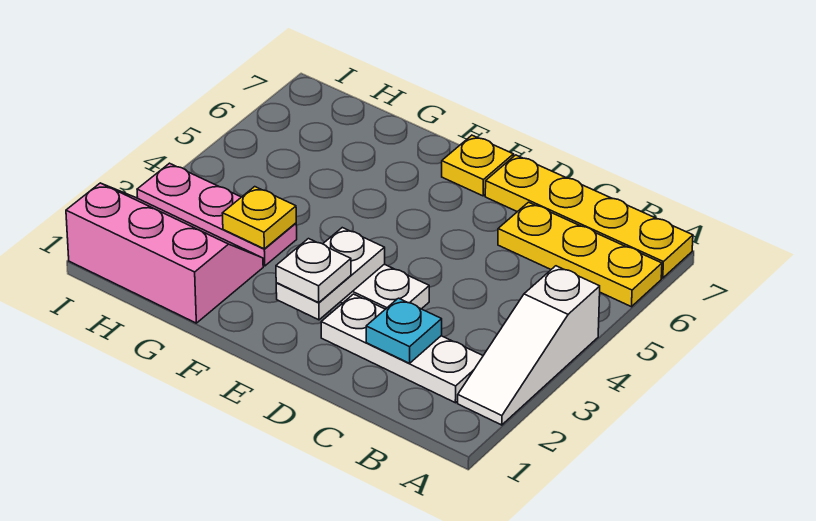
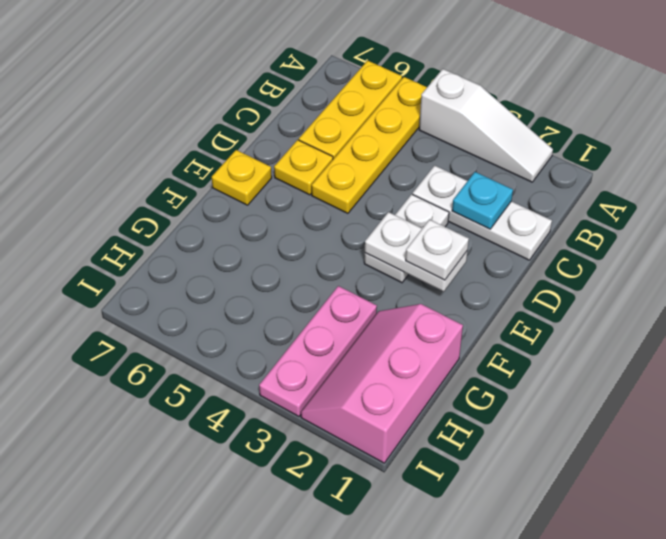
yellow plate A7:D7 level 1 -> yellow plate A5:D5 level 1
white plate B2:D2 level 1 -> white plate C1:C3 level 1
yellow plate G3 level 2 -> yellow plate D6 level 1

